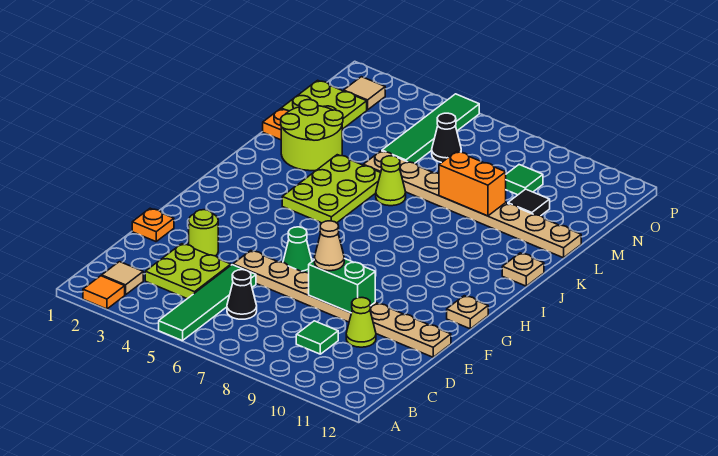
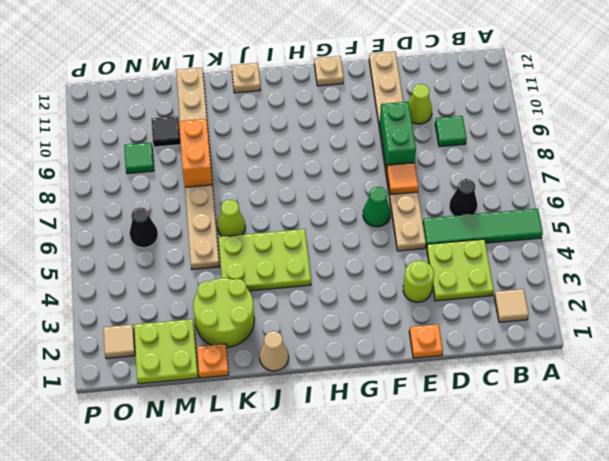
orange tile A2 level 1 -> orange tile E7 level 2
tan cone E8 level 3 -> tan cone J1 level 1
green tile M5:P5 level 1 -> none

